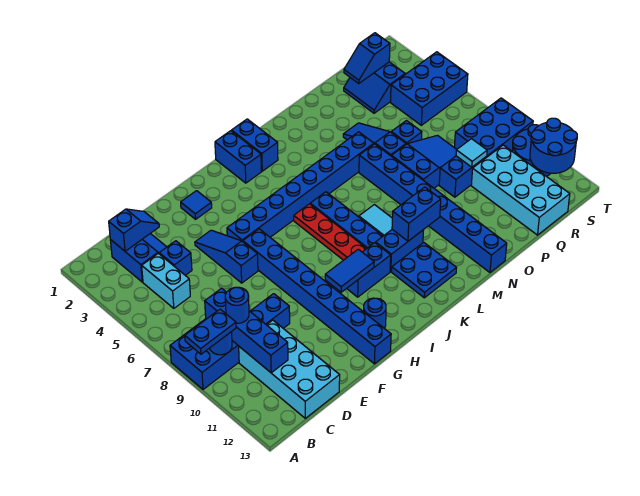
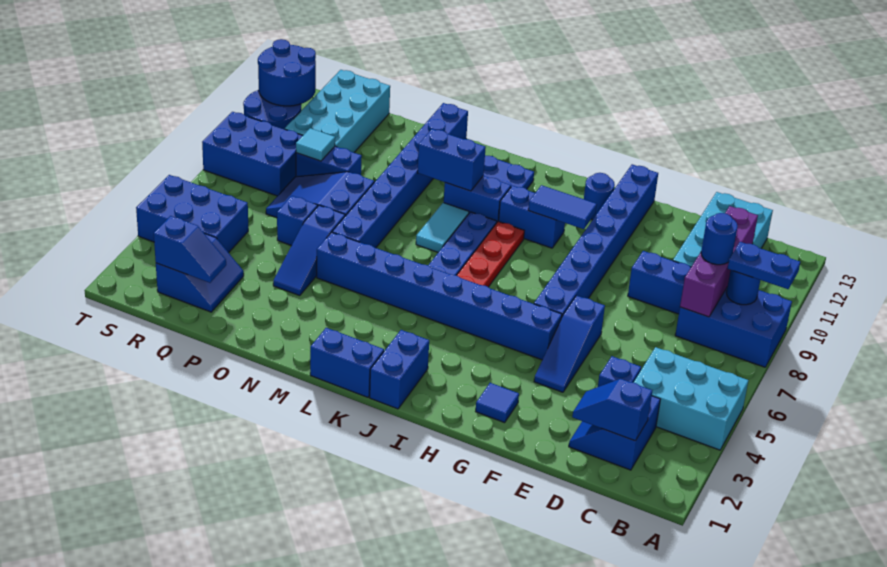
cyan brick C4:C5 level 1 -> cyan brick A4:C5 level 1
blue brick C8:C11 level 2 -> purple brick C8:C11 level 2
blue brick K1:K2 level 1 -> blue brick K1:L1 level 1

